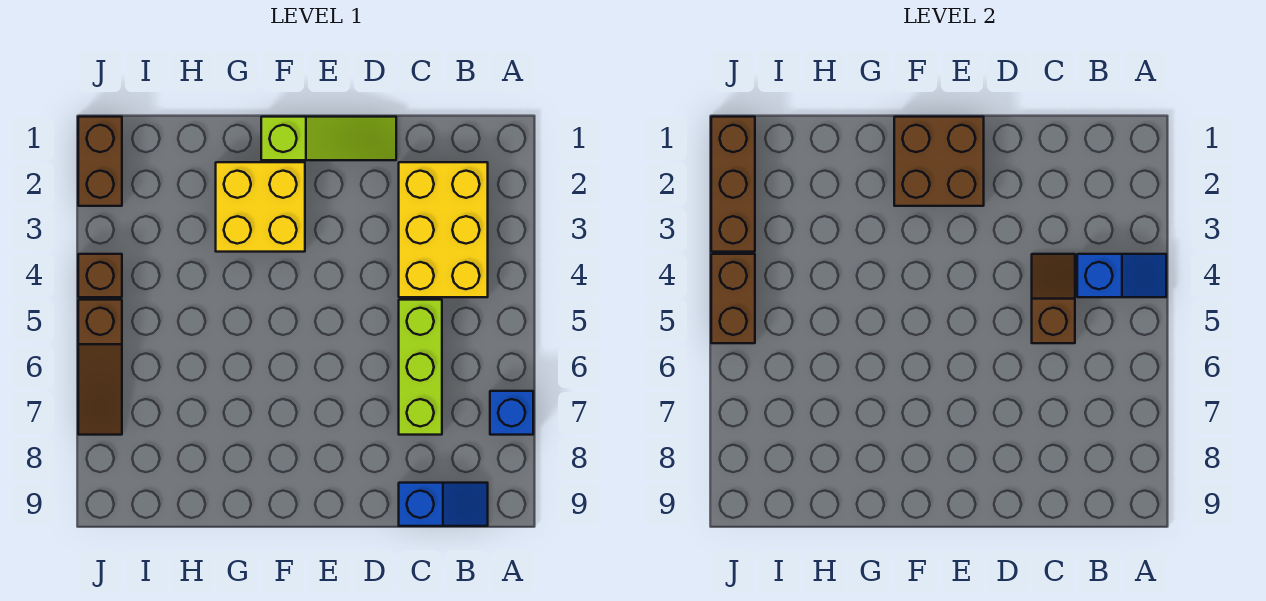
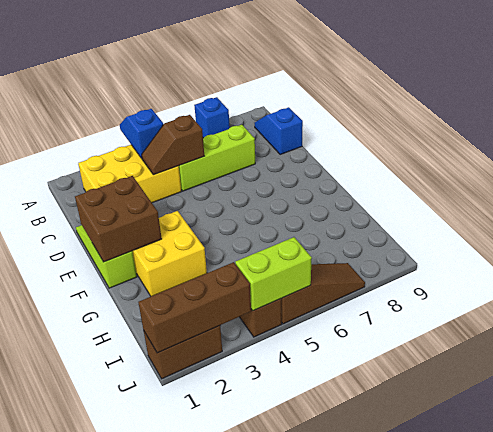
brown brick J4:J5 level 2 -> lime brick J4:J5 level 2

